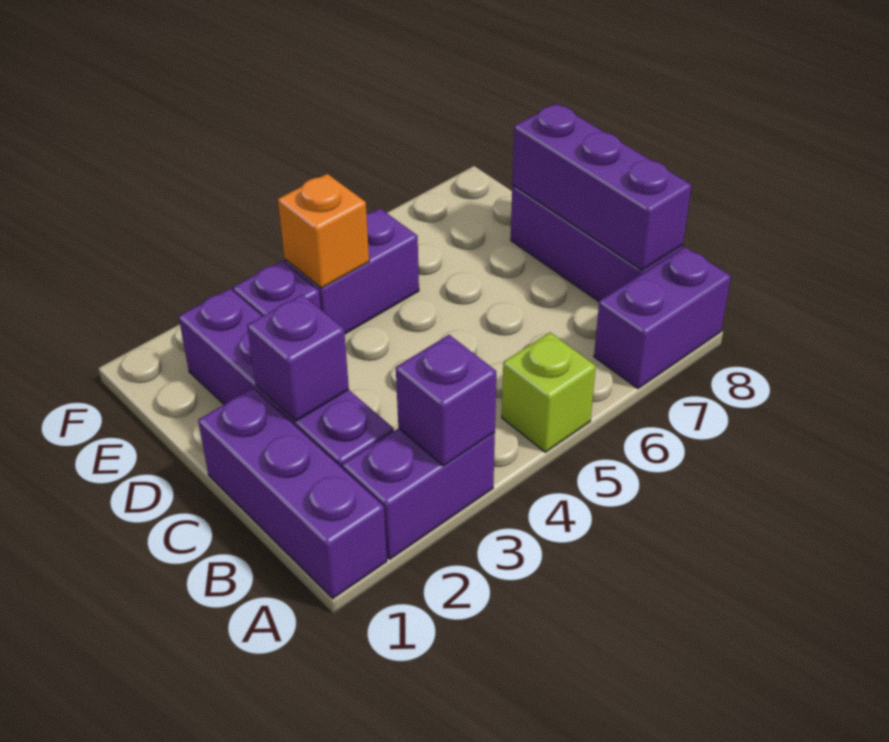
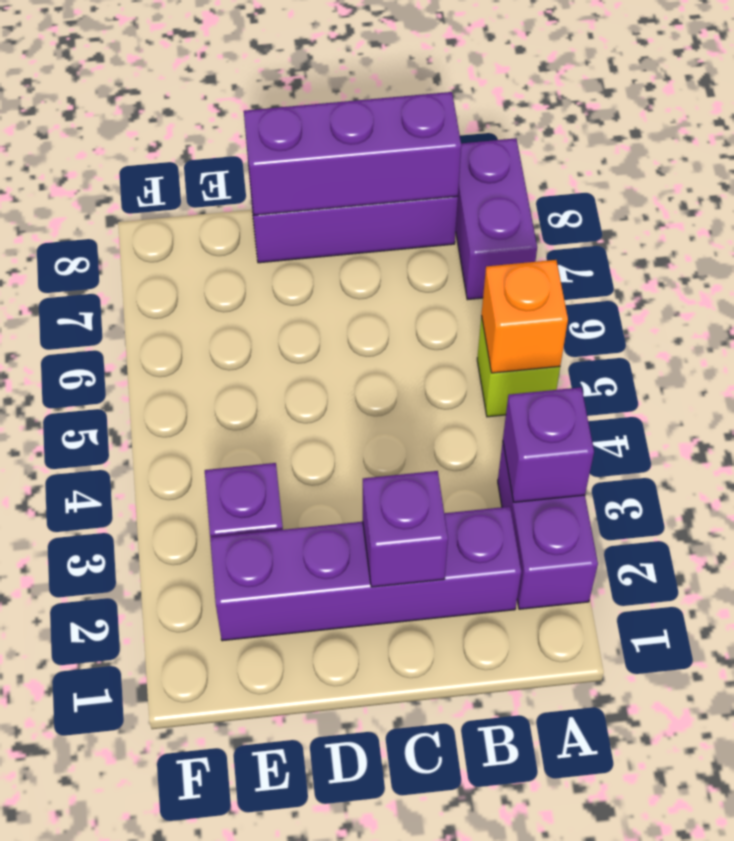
purple brick A1:C1 level 1 -> none
purple brick E4:E5 level 1 -> none
orange brick E4 level 2 -> orange brick A5 level 2

